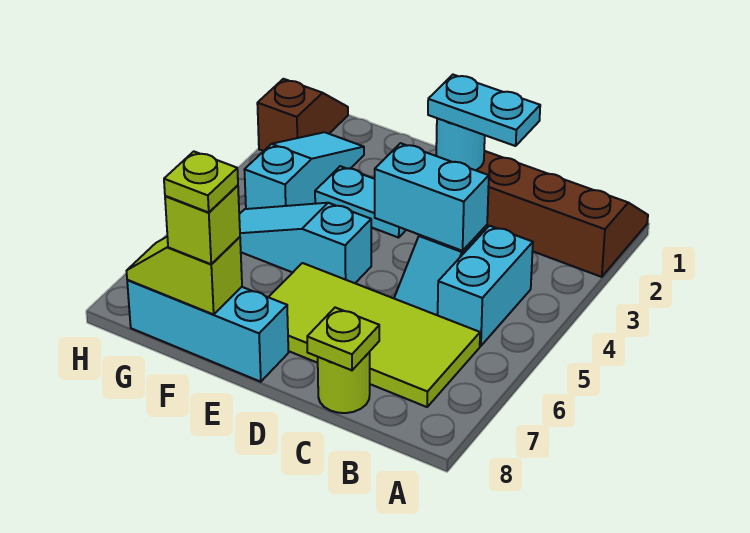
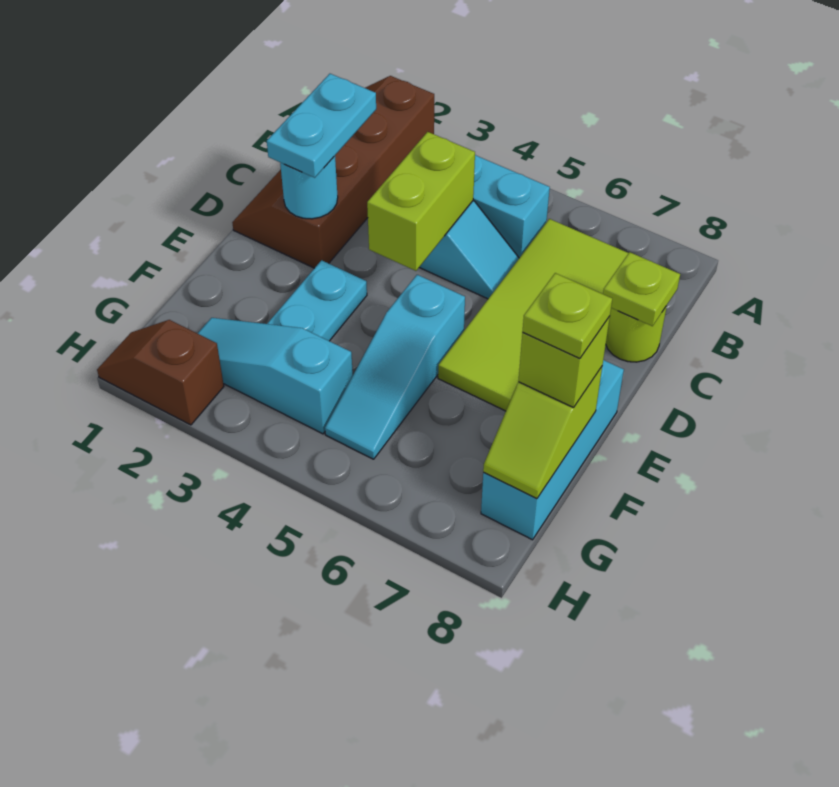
cyan brick C4:D4 level 2 -> lime brick C4:D4 level 2

